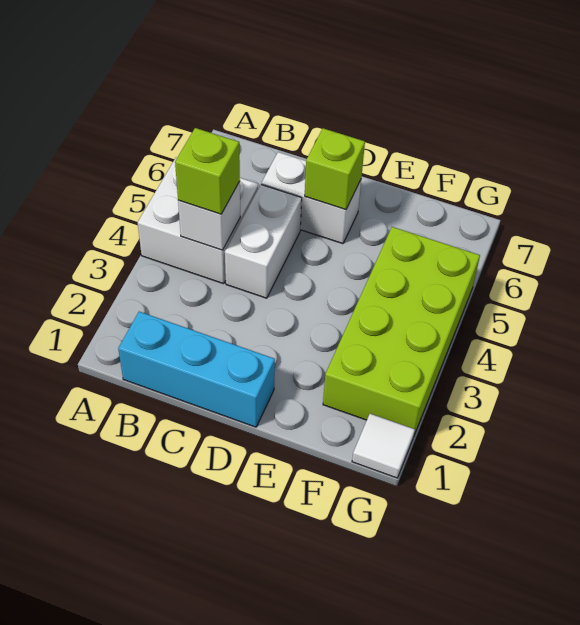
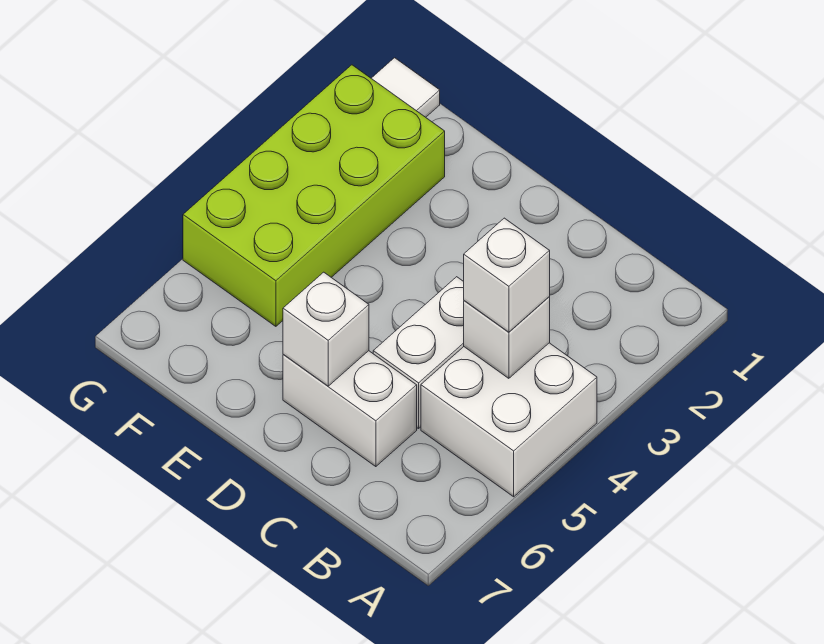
cyan brick B1:D1 level 1 -> none
lime brick B4 level 3 -> white brick B4 level 3
lime brick D6 level 2 -> white brick D6 level 2

